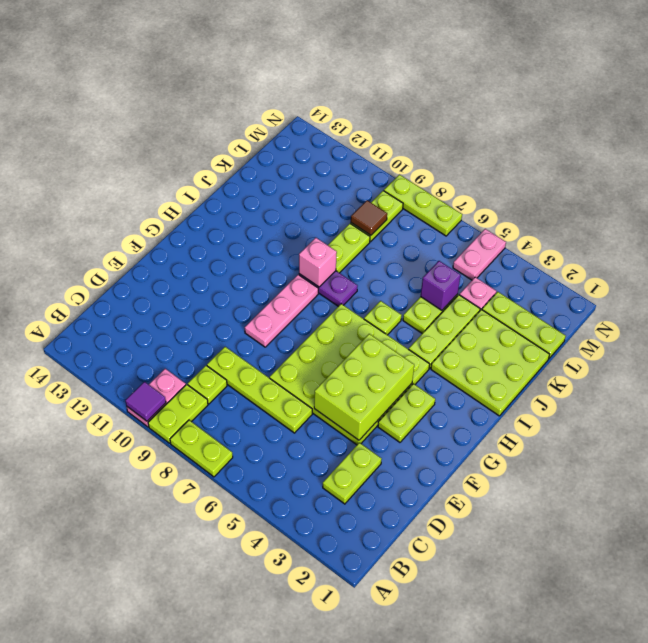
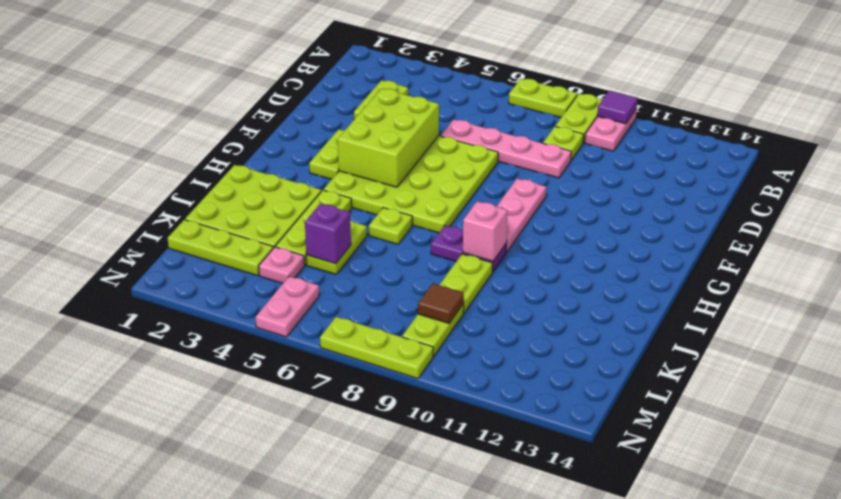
lime plate D6:D9 level 1 -> pink plate D6:D9 level 1

